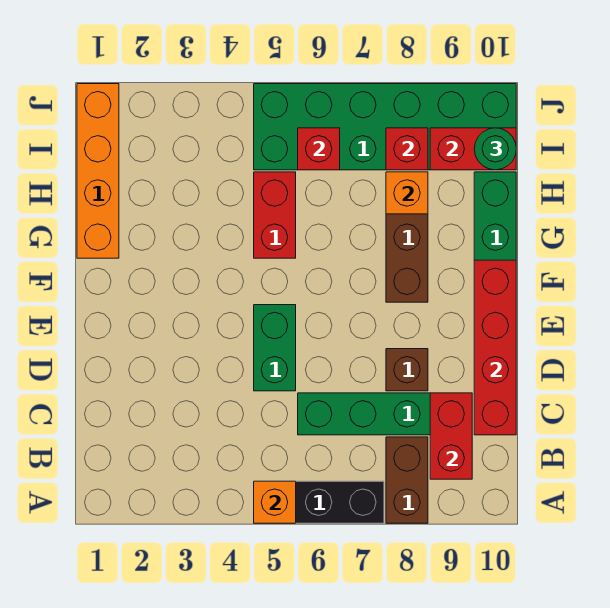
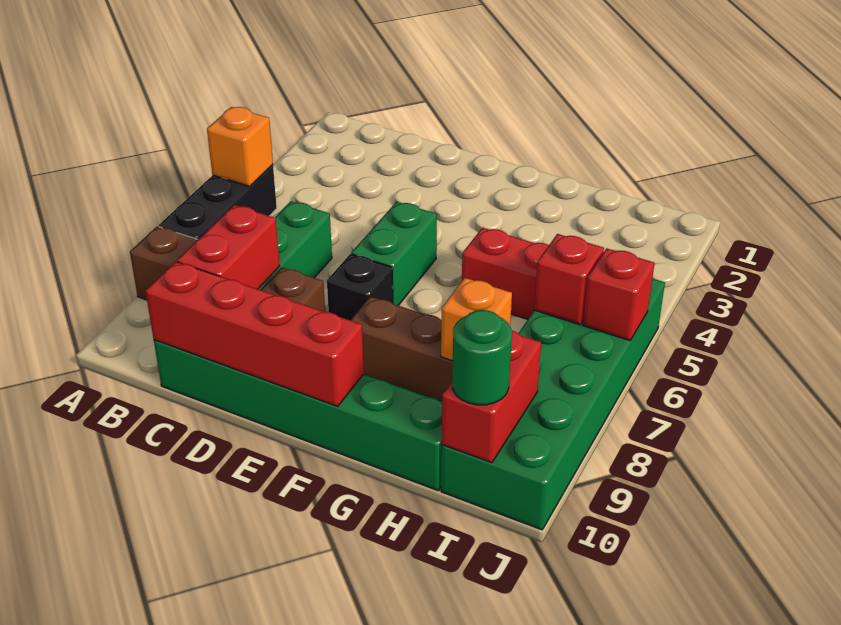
red brick B9:C9 level 2 -> red brick C8:C9 level 2
green brick D5:E5 level 1 -> green brick E5:E6 level 1
none -> black brick E7 level 1
orange brick G1:J1 level 1 -> none
red brick I8 level 2 -> red brick J6 level 2

